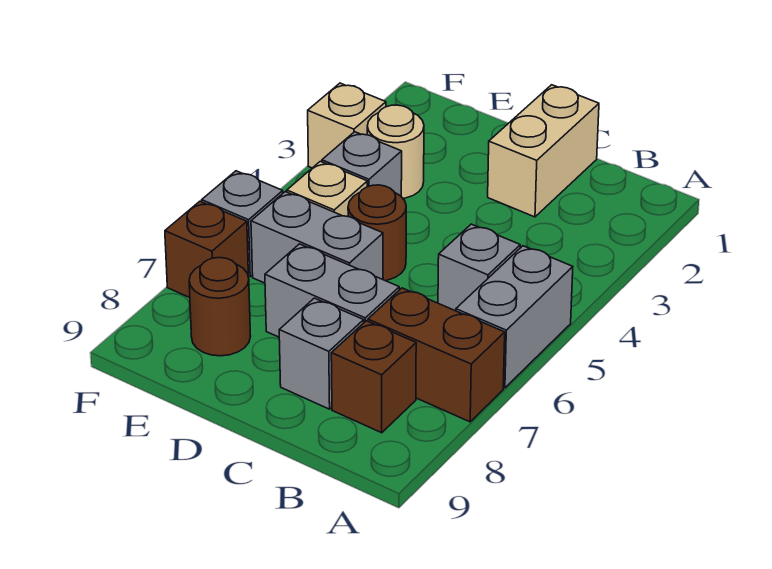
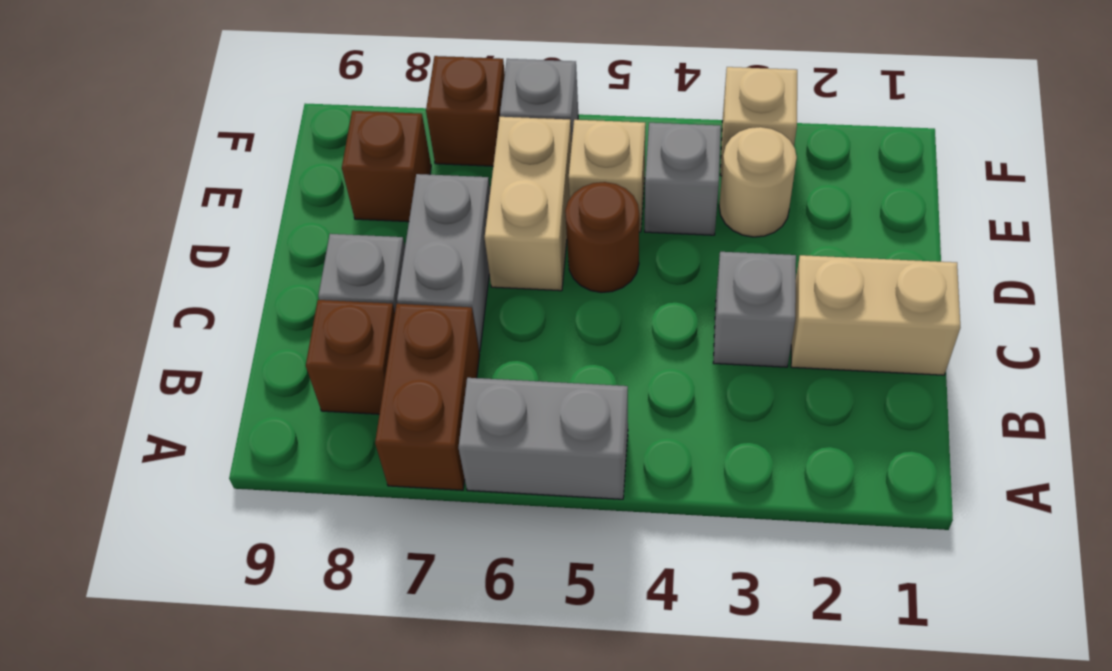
grey brick B5 level 1 -> grey brick C3 level 1
grey brick D6:E6 level 1 -> tan brick D6:E6 level 1
brown round brick E8 level 1 -> brown brick E8 level 1

